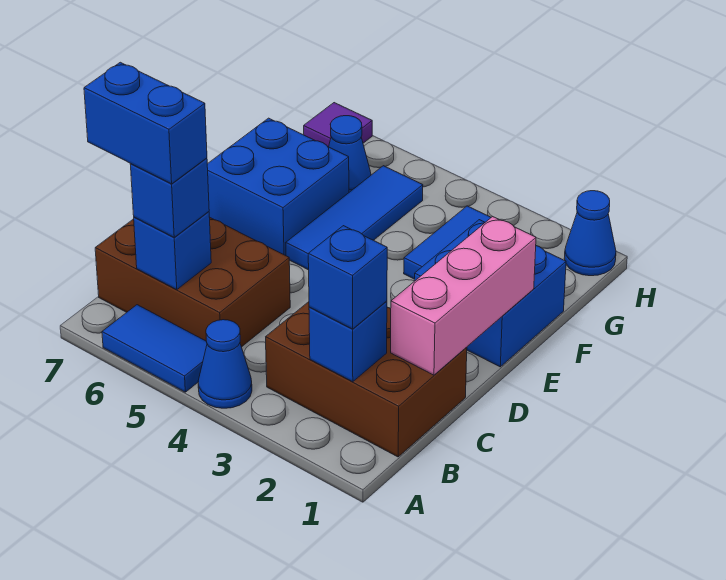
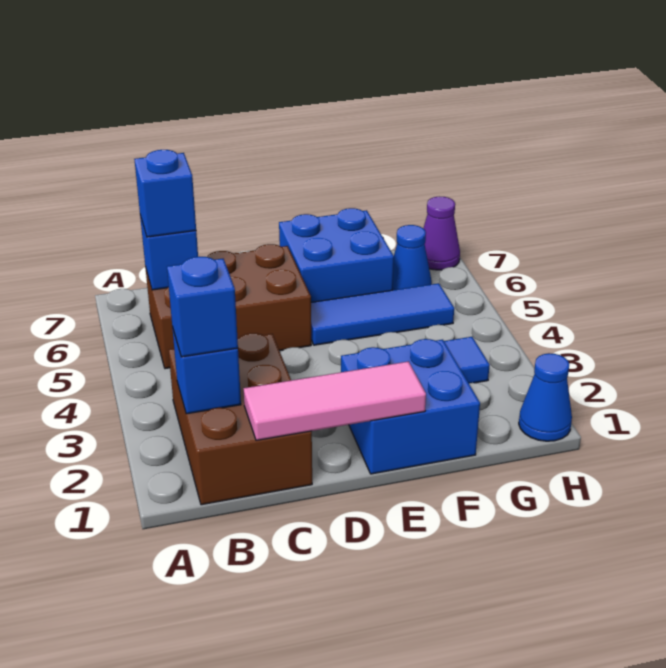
blue cone A4 level 1 -> none
blue tile A5:A6 level 1 -> none
brown brick B5:C7 level 1 -> brown brick B5:D6 level 1
blue brick B6:B7 level 4 -> none
pink brick C1:E1 level 2 -> pink tile C1:E1 level 2
purple tile H7 level 1 -> purple cone H7 level 1

